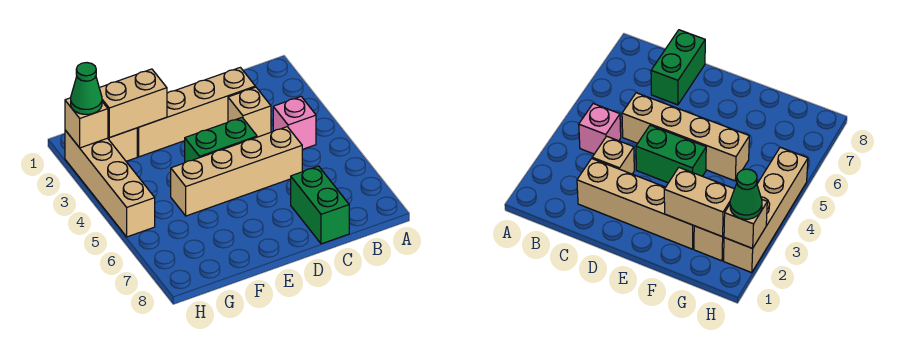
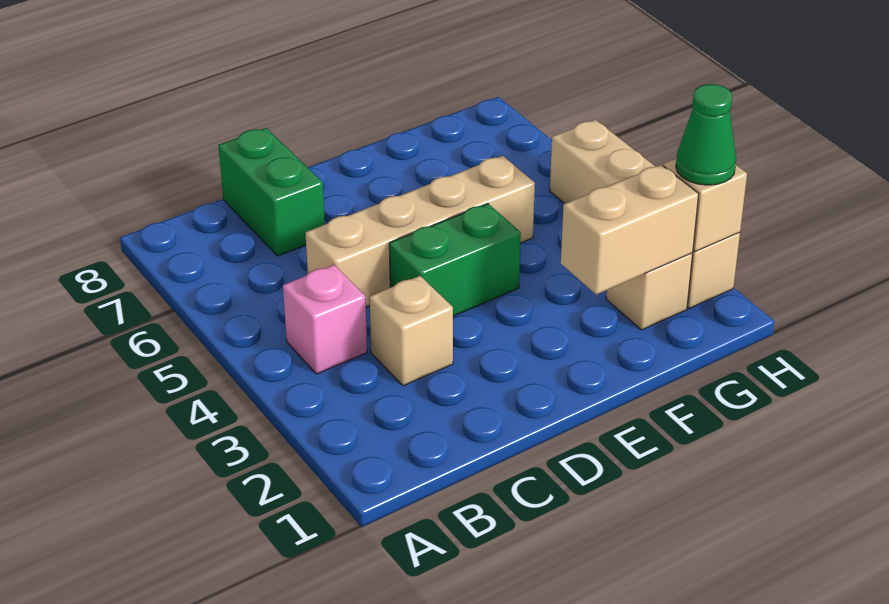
tan brick C2:F2 level 1 -> none

